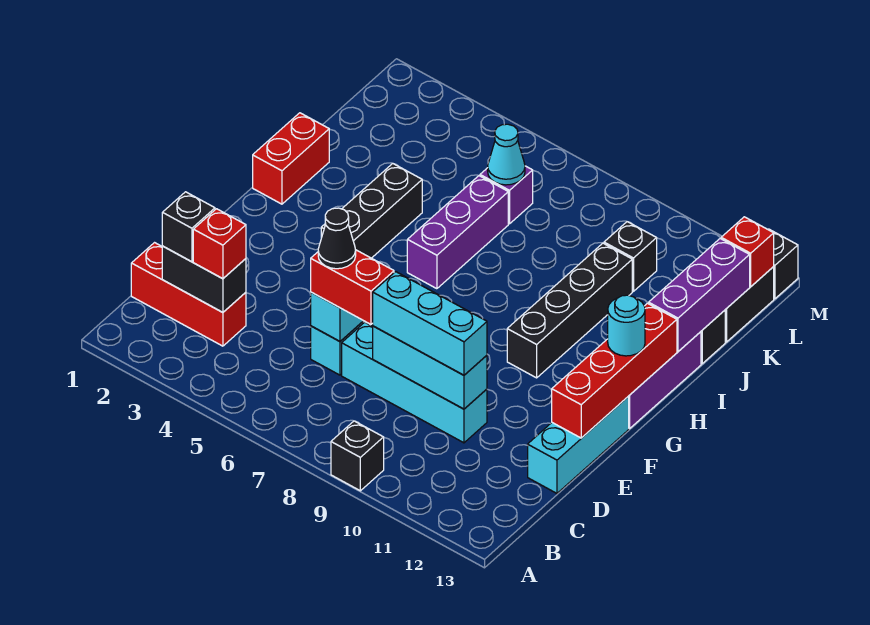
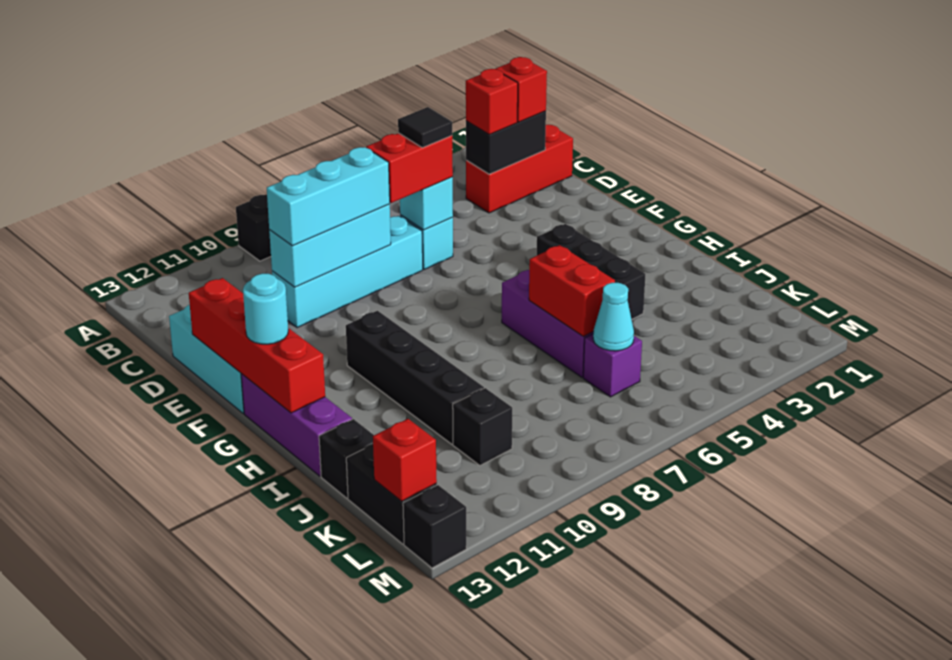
black brick C2 level 3 -> red brick C2 level 3
black cone D6 level 4 -> black tile D6 level 4
red brick H1:I1 level 1 -> red brick I6:J6 level 2
purple brick I13:K13 level 2 -> none

